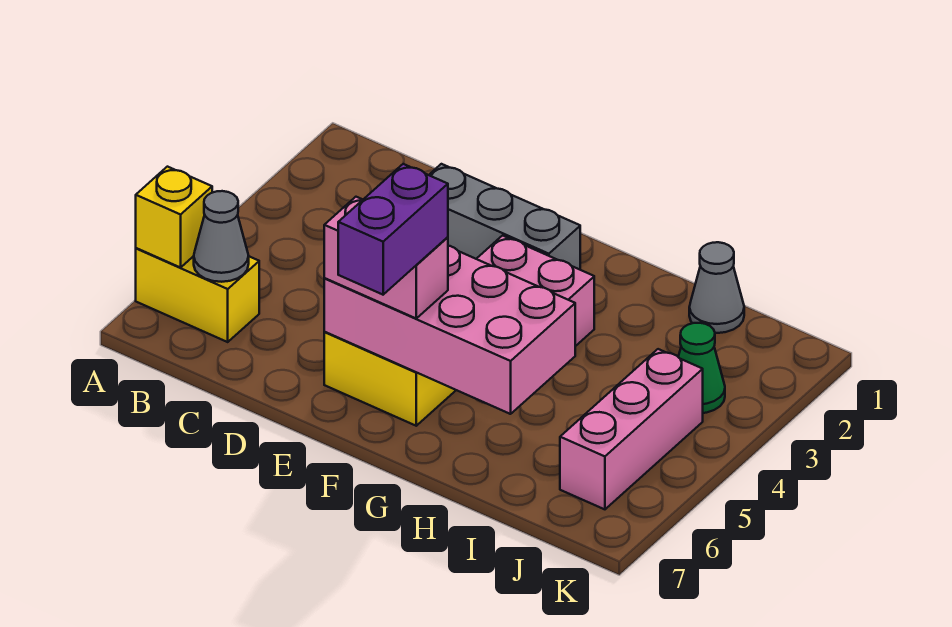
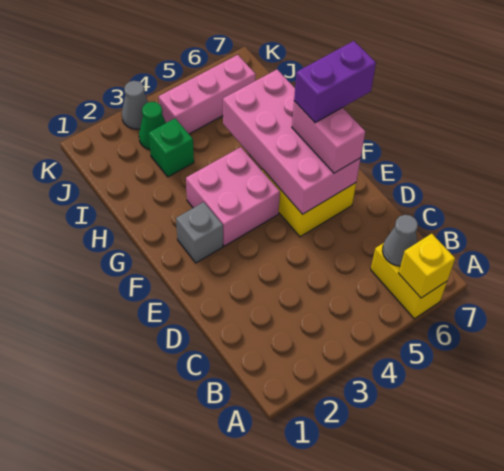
grey brick D2:F2 level 1 -> grey brick F2 level 1
grey cone I1 level 1 -> grey cone K3 level 1
none -> green brick I3 level 1

